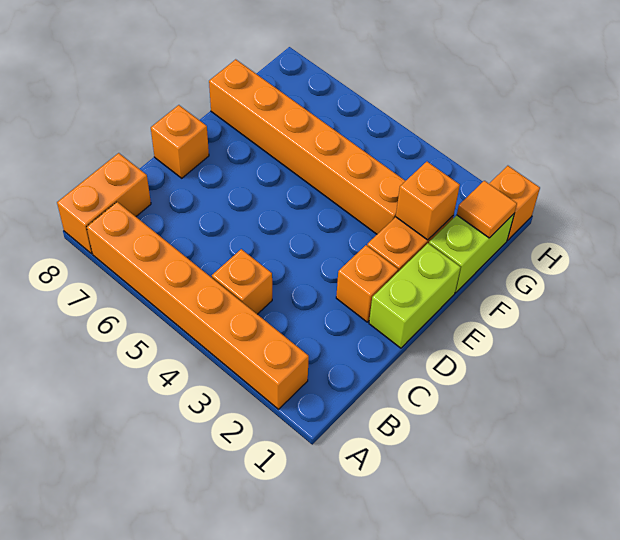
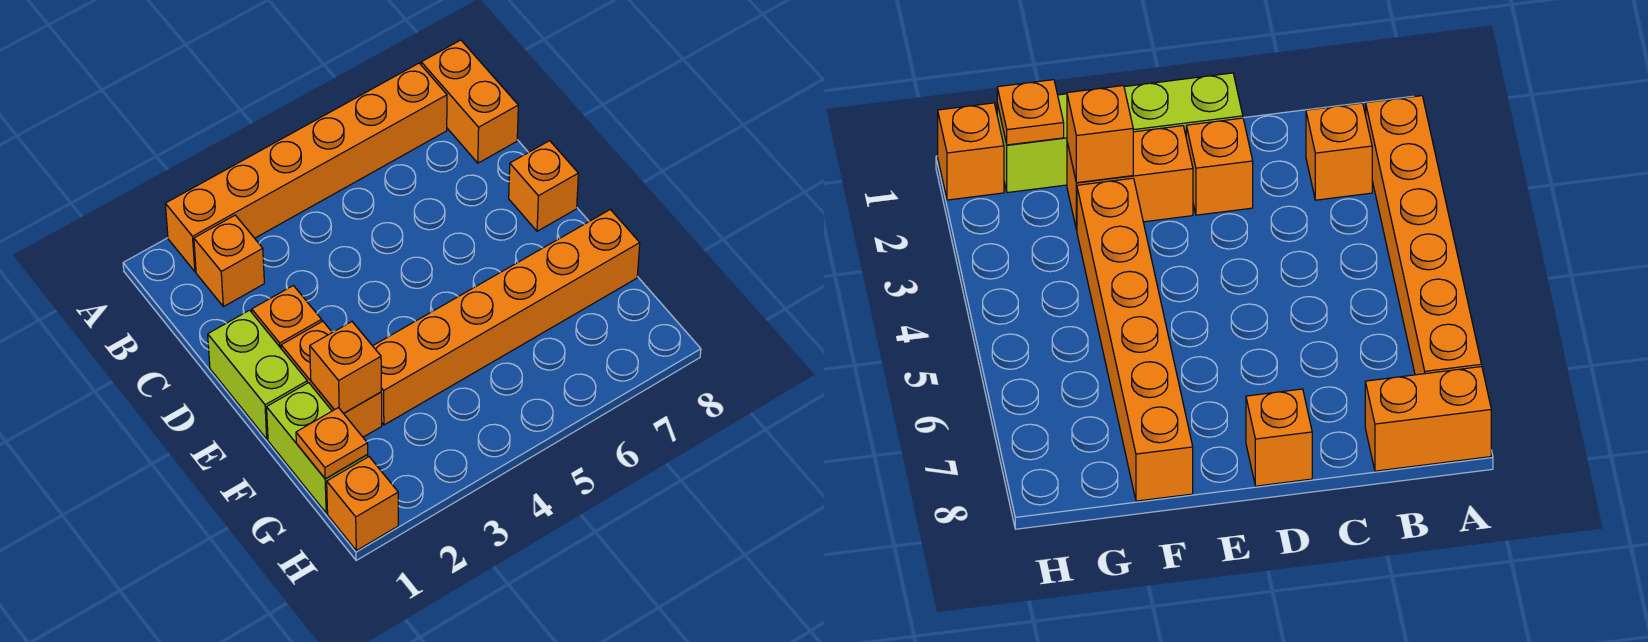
orange brick B4 level 1 -> orange brick B2 level 1
orange tile G1 level 2 -> orange plate G1 level 2

